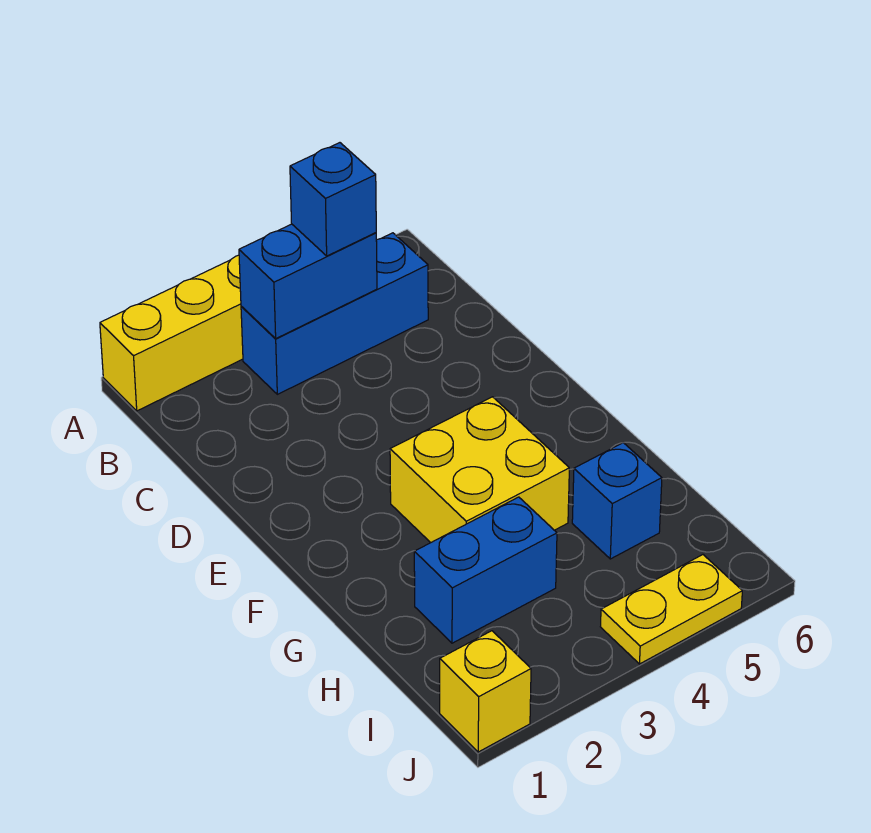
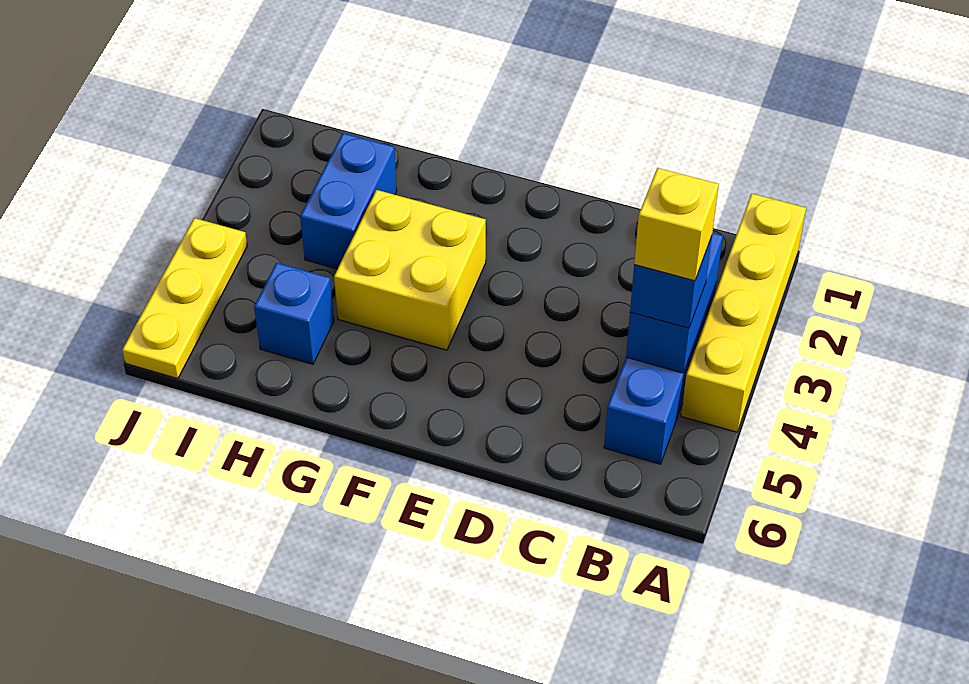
yellow brick J1 level 1 -> yellow brick B4 level 4
yellow plate J4:J5 level 1 -> yellow plate J4:J6 level 1

